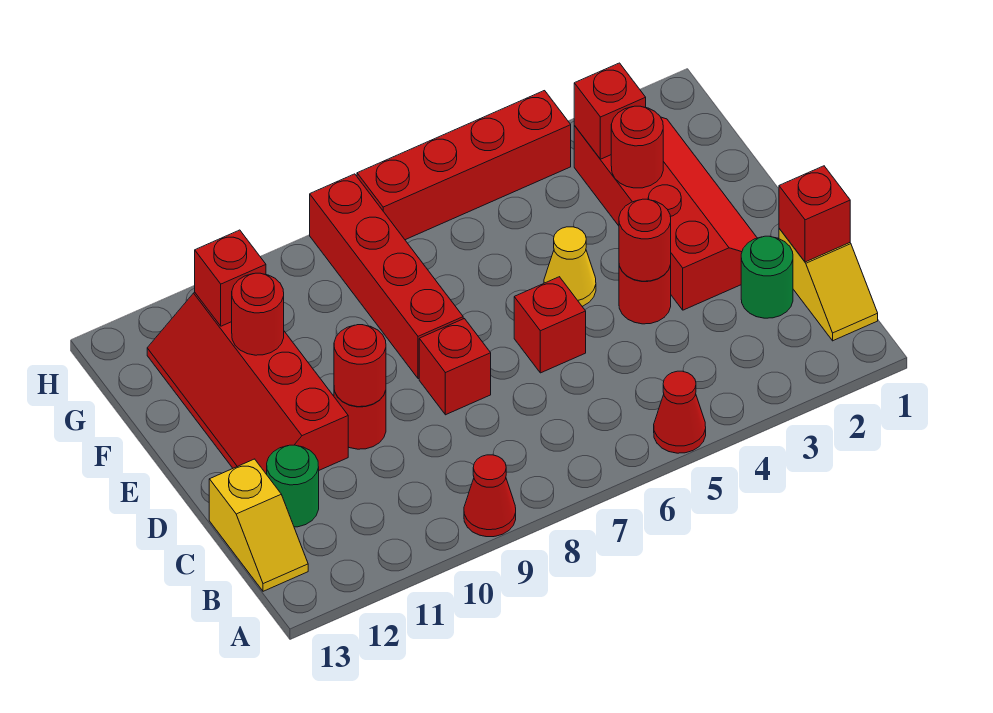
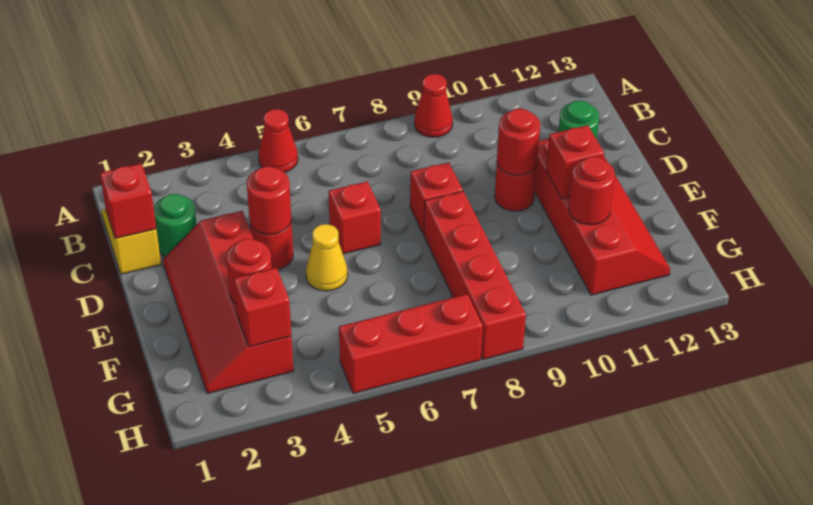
yellow slope B13:C13 level 1 top C -> none
red brick G11 level 2 -> red brick E11 level 2
red brick H4:H7 level 1 -> red brick H5:H7 level 1

